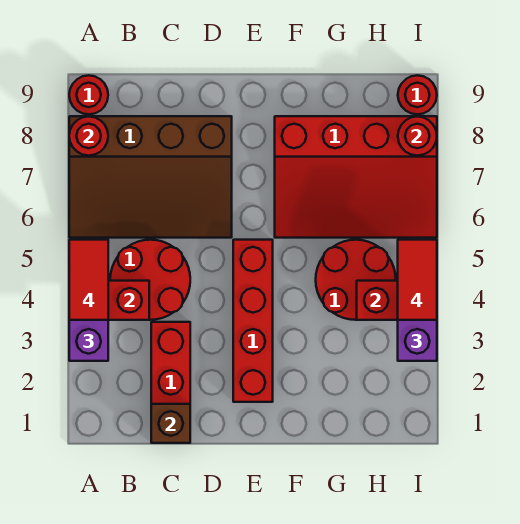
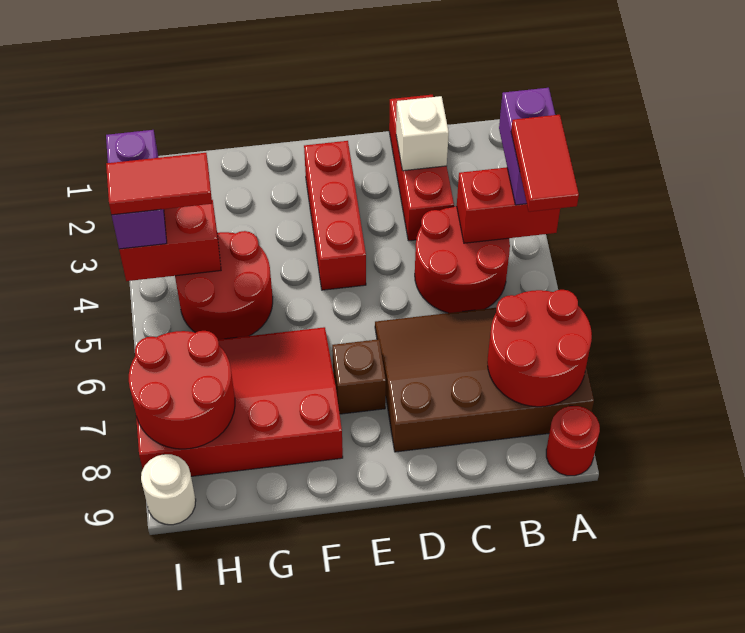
red round brick A8 level 2 -> red round brick A7:B8 level 2
brown brick C1 level 2 -> brown brick E7 level 1
none -> white brick C2 level 2
red brick E2:E5 level 1 -> red brick E2:E4 level 1
red tile I4:I5 level 4 -> red tile H4:I4 level 4
red round brick I8 level 2 -> red round brick H7:I8 level 2
red round brick I9 level 1 -> white round brick I9 level 1

